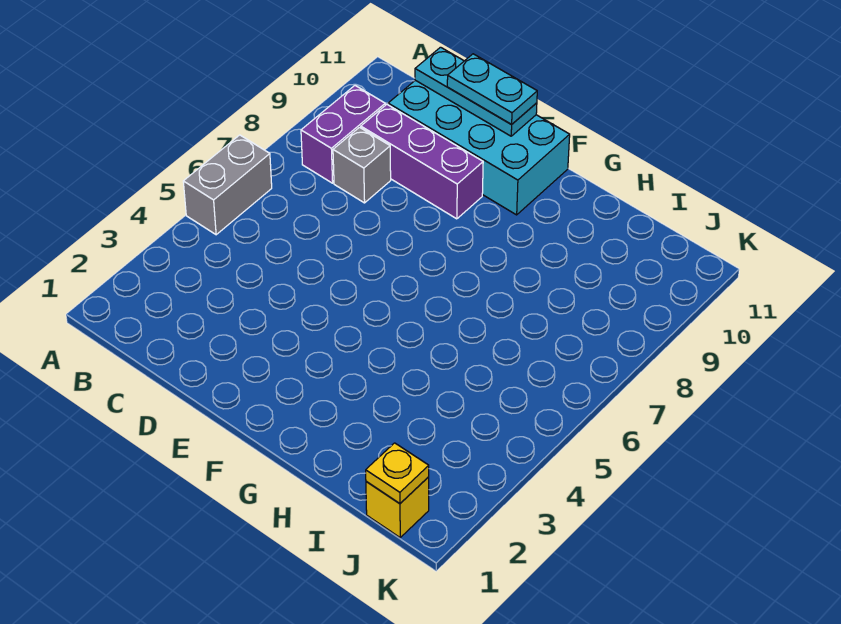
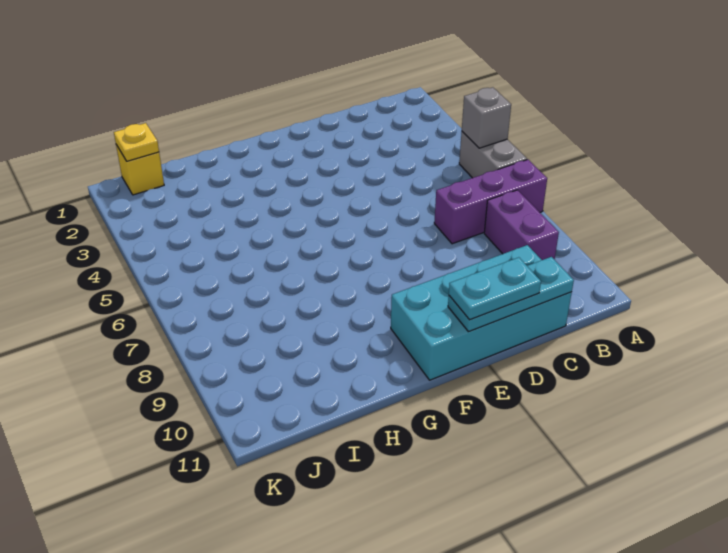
grey brick C8 level 1 -> grey brick A5 level 2
purple brick C9:E9 level 1 -> purple brick A7:C7 level 1

